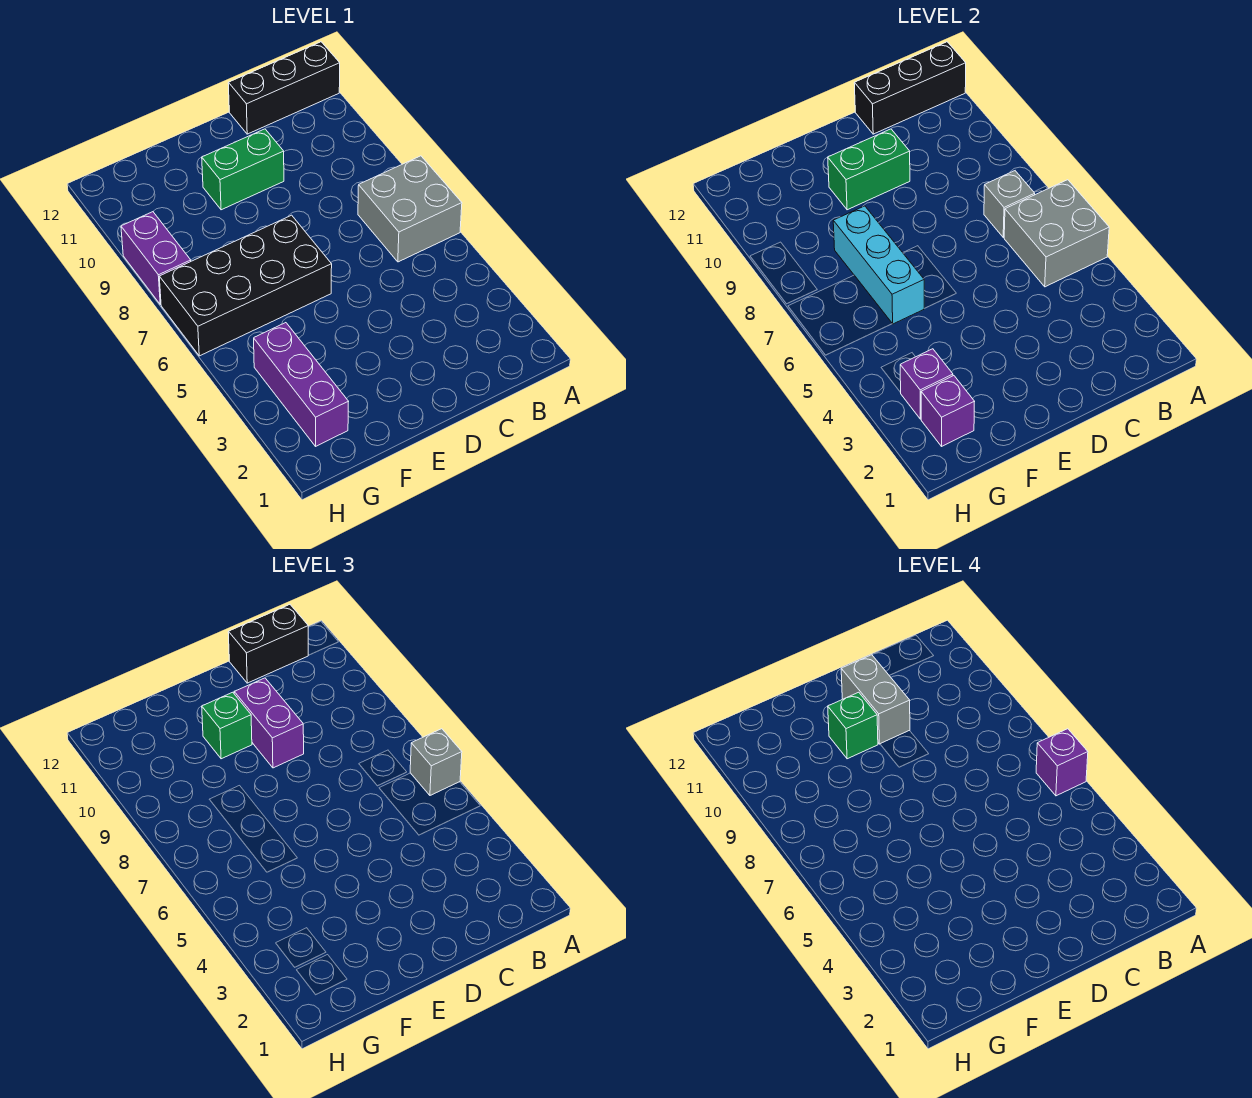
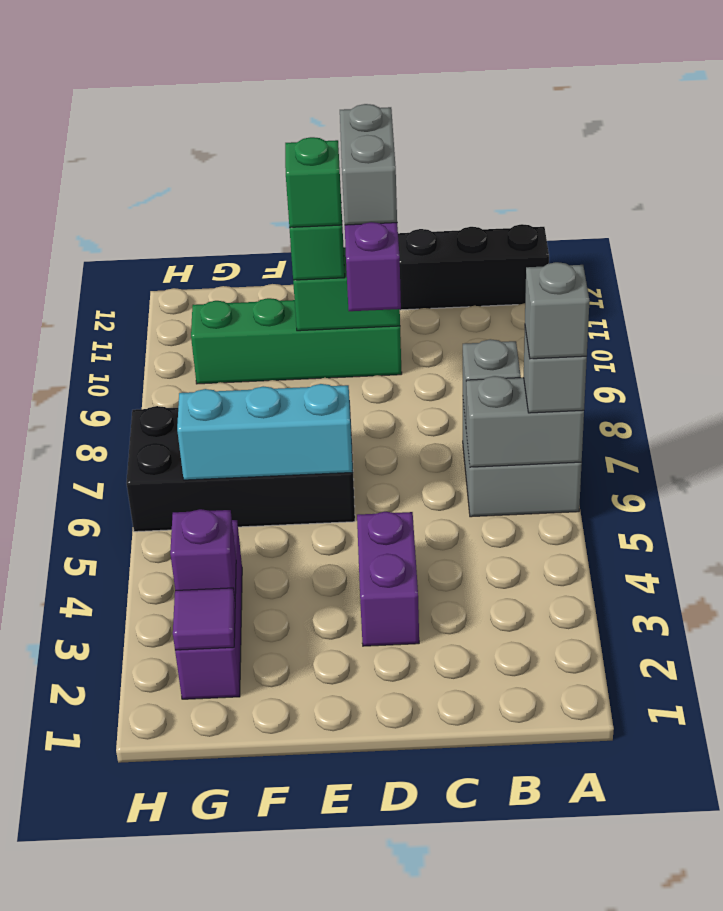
grey brick A5:B6 level 2 -> grey brick A6:B6 level 2
purple brick A6 level 4 -> grey brick A6 level 4
black brick A12:C12 level 2 -> none
black brick B12:C12 level 3 -> none
green brick D10:E10 level 1 -> green brick D10:G10 level 1
cyan brick F6:F8 level 2 -> cyan brick E6:G6 level 2
purple brick G2 level 2 -> purple tile G2 level 2
purple brick H8:H9 level 1 -> purple brick D3:D4 level 1

